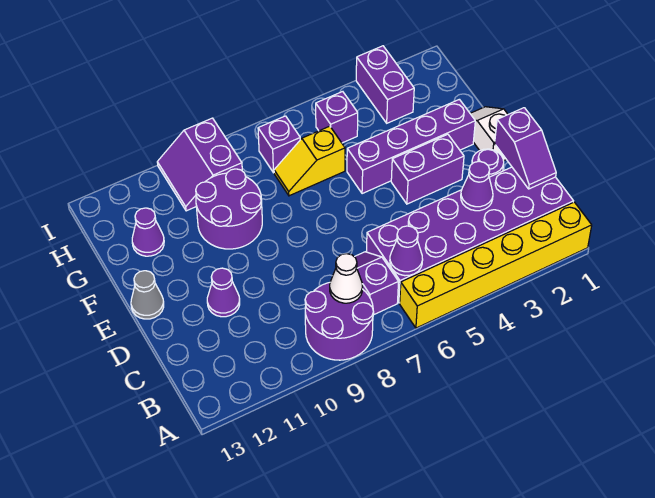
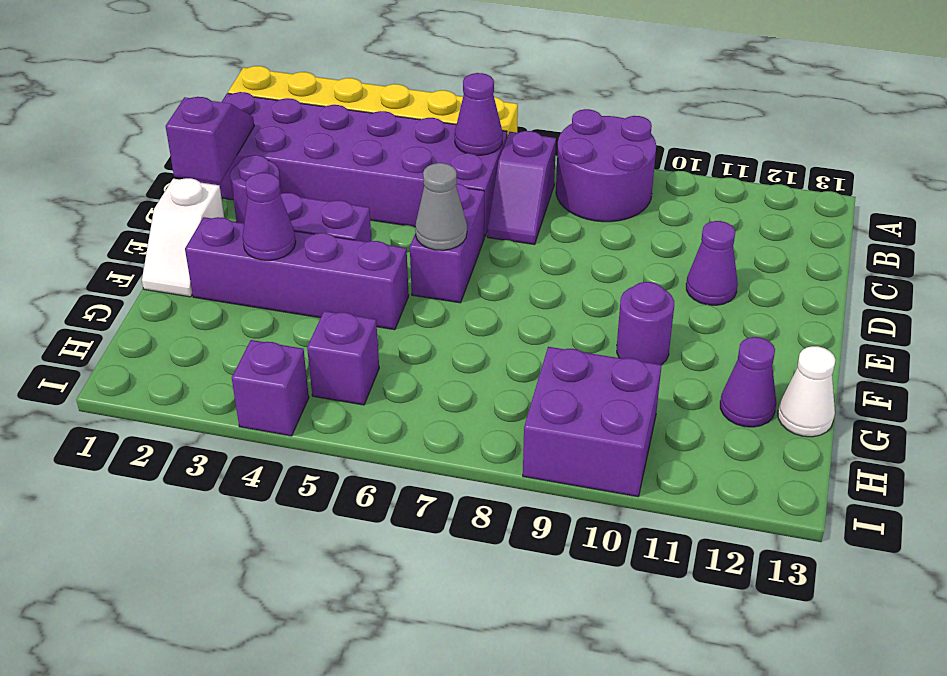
white cone B8 level 2 -> white cone G13 level 1
purple cone C3 level 2 -> purple cone F3 level 2
grey cone E13 level 1 -> grey cone E6 level 2
purple round brick F9:G10 level 1 -> purple round brick F10 level 1
yellow slope G6:G7 level 1 top 6 -> none
purple brick H3:I3 level 1 -> purple brick D6:E6 level 1
purple brick H7 level 1 -> purple brick I4 level 1
purple slope H9:I10 level 1 top 9 -> purple brick H9:I10 level 1

